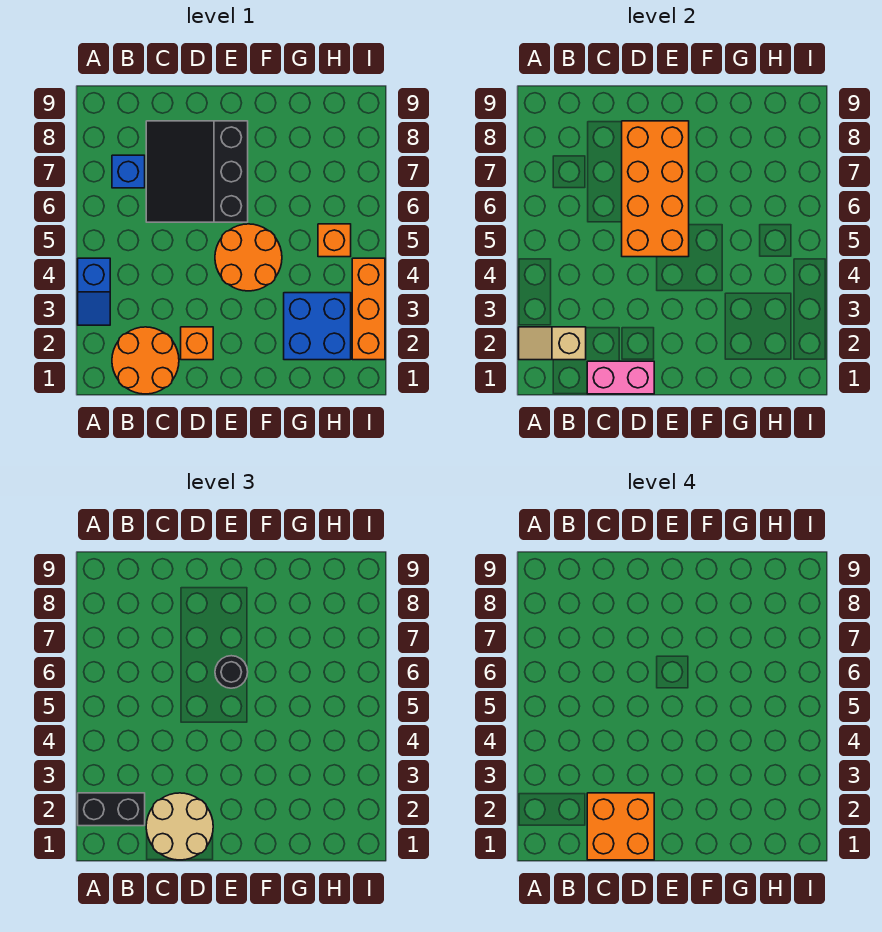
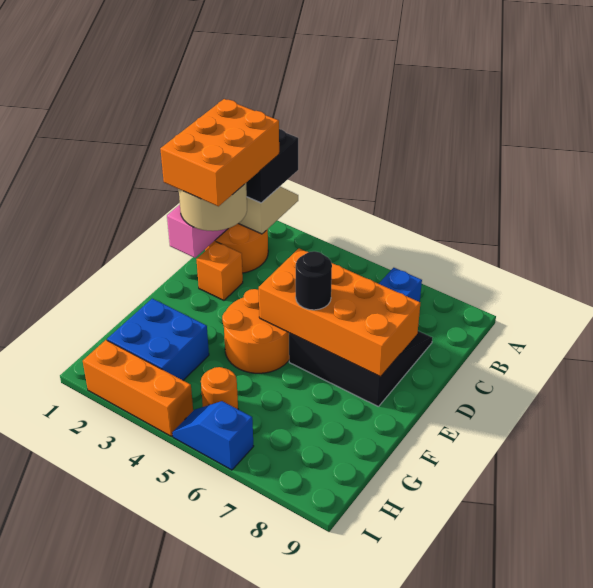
blue slope A3:A4 level 1 top 4 -> blue slope I5:I6 level 1 top 6
orange brick C1:D2 level 4 -> orange brick B1:D2 level 4
orange brick H5 level 1 -> orange round brick H5 level 1

